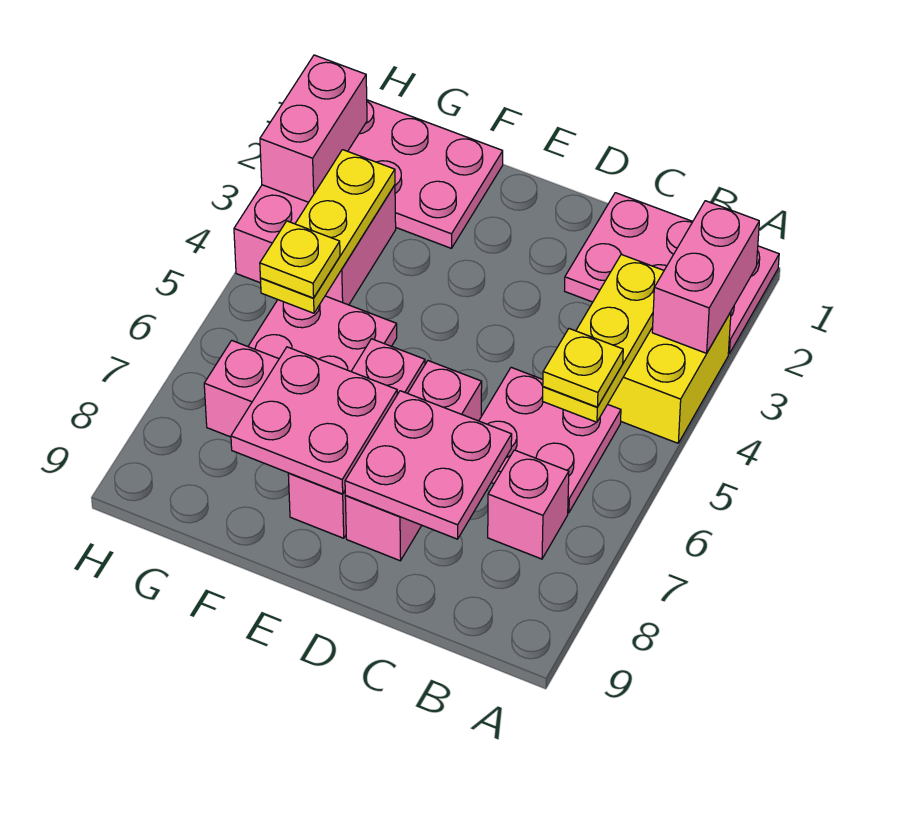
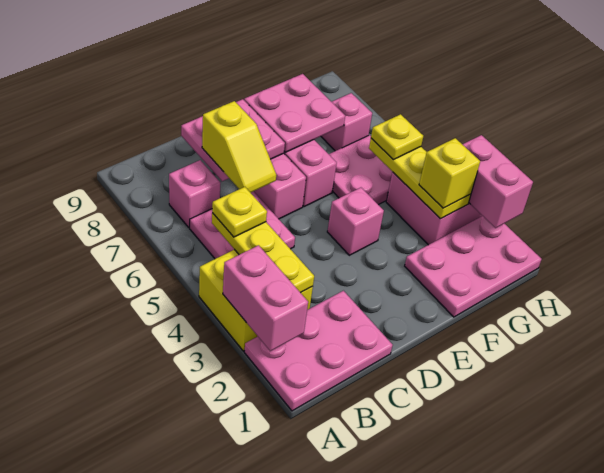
none -> yellow slope C6:C7 level 3 top 7
none -> pink brick E4 level 1
none -> yellow brick G3 level 3

